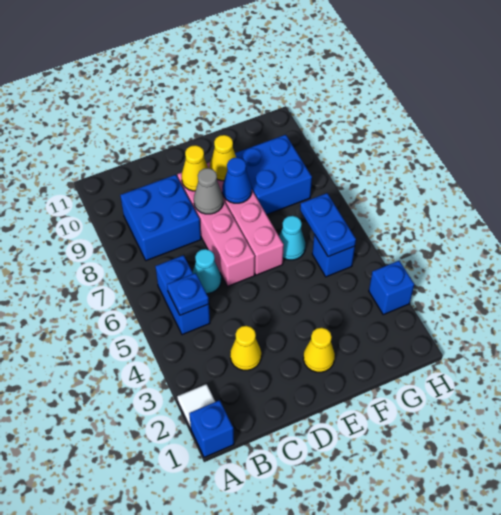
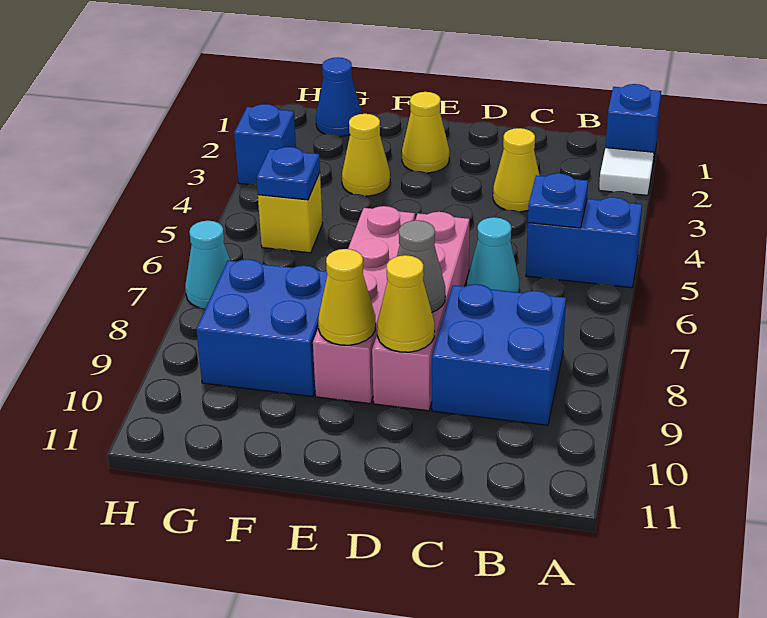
blue brick B5:B6 level 1 -> blue brick A5:B5 level 1
blue cone E8 level 2 -> blue cone G1 level 1
none -> yellow cone F3 level 1
cyan cone F6 level 1 -> cyan cone H7 level 1
blue brick G5 level 1 -> yellow brick G5 level 1
blue plate G5:G6 level 2 -> blue plate G5 level 2

